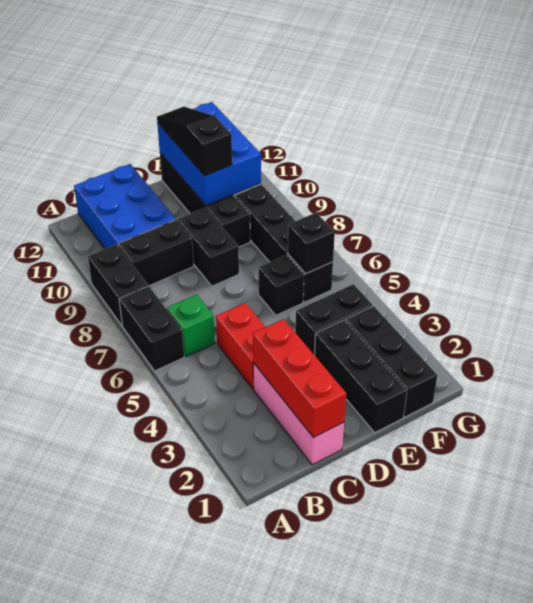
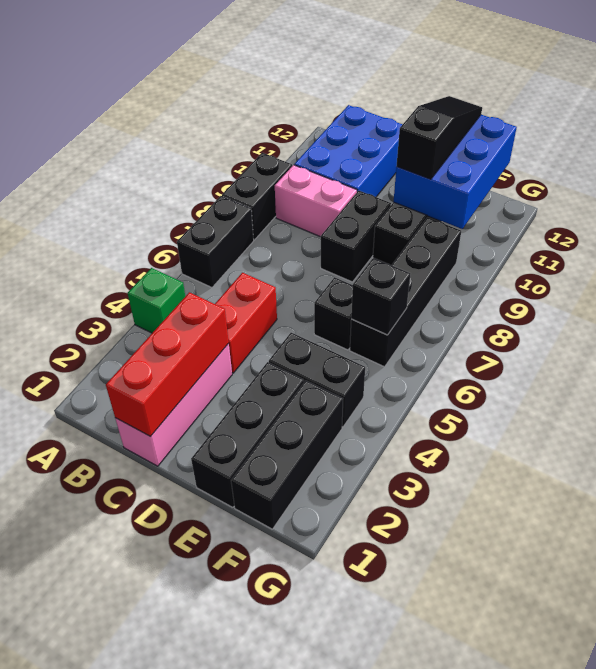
green brick B6 level 1 -> green brick A4 level 1
black brick B9:C9 level 1 -> pink brick B9:C9 level 1

